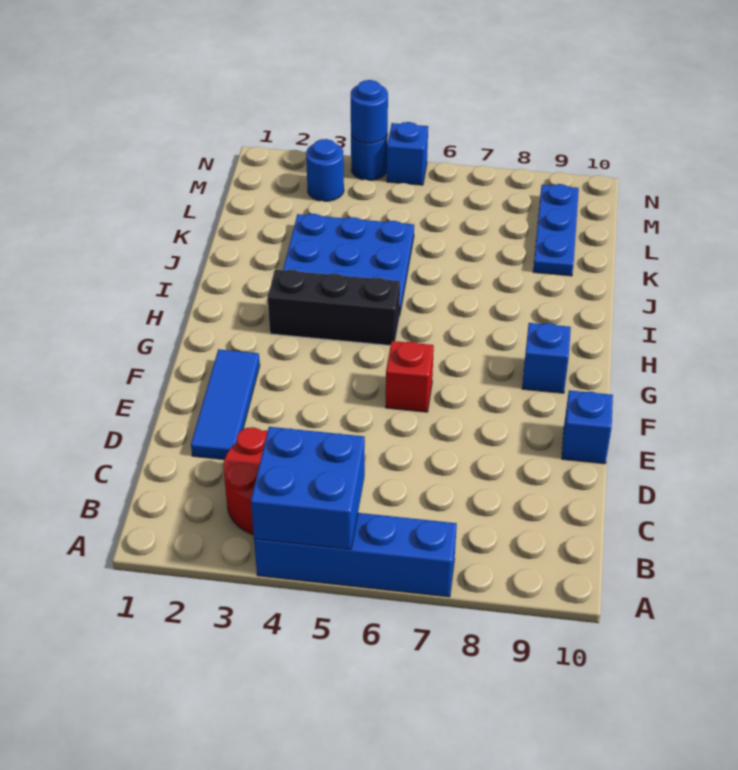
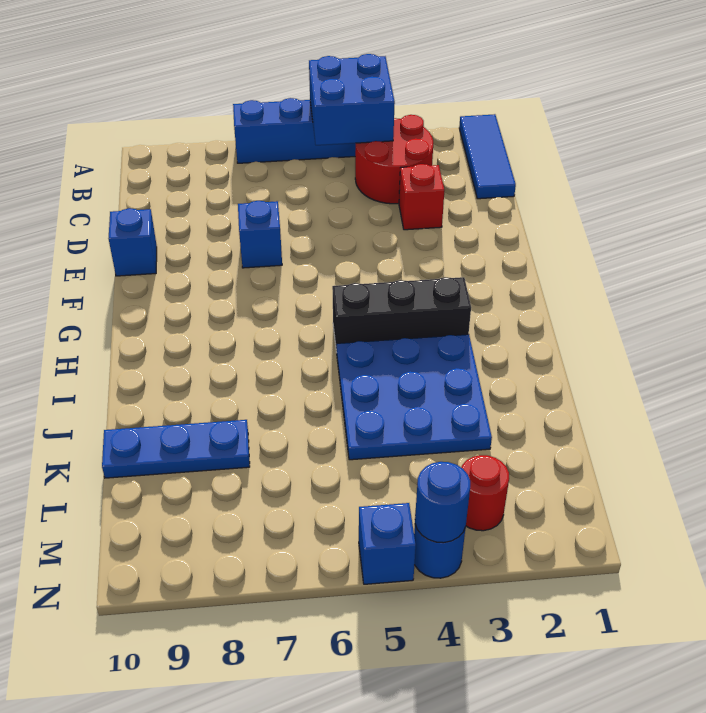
blue tile D2:F2 level 1 -> blue tile A1:C1 level 1
red brick F6 level 1 -> red brick D3 level 1
blue brick G9 level 1 -> blue brick E7 level 1
blue plate K9:M9 level 1 -> blue plate K8:K10 level 1
blue round brick M3 level 1 -> red round brick M3 level 1

